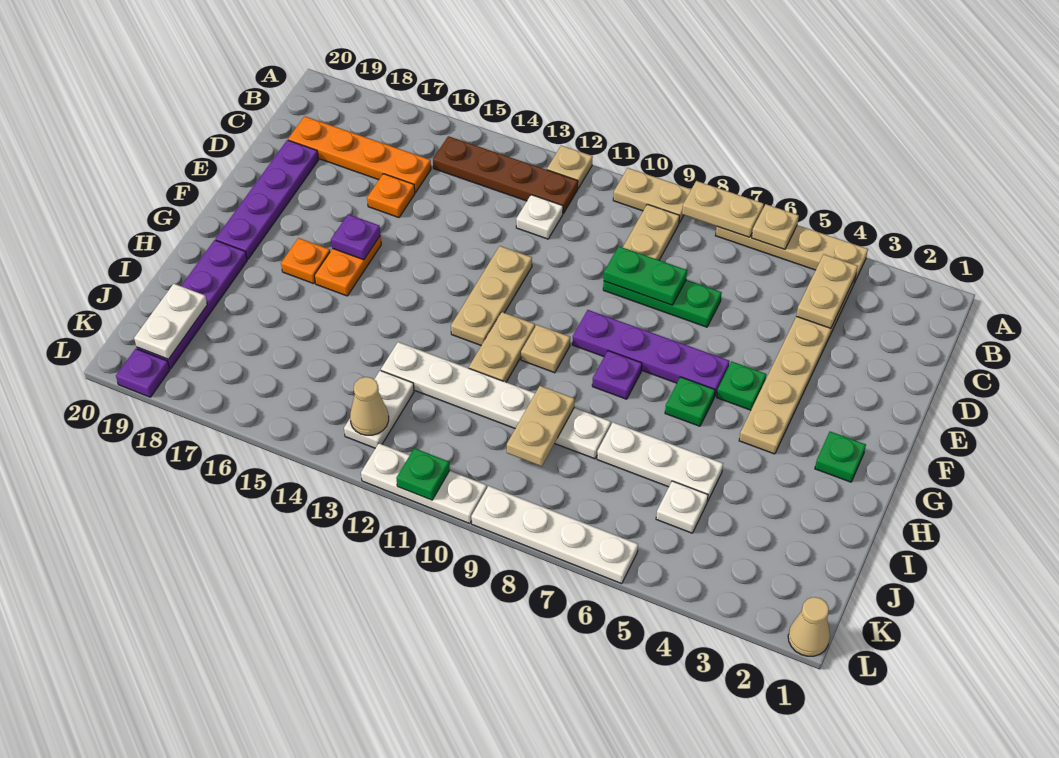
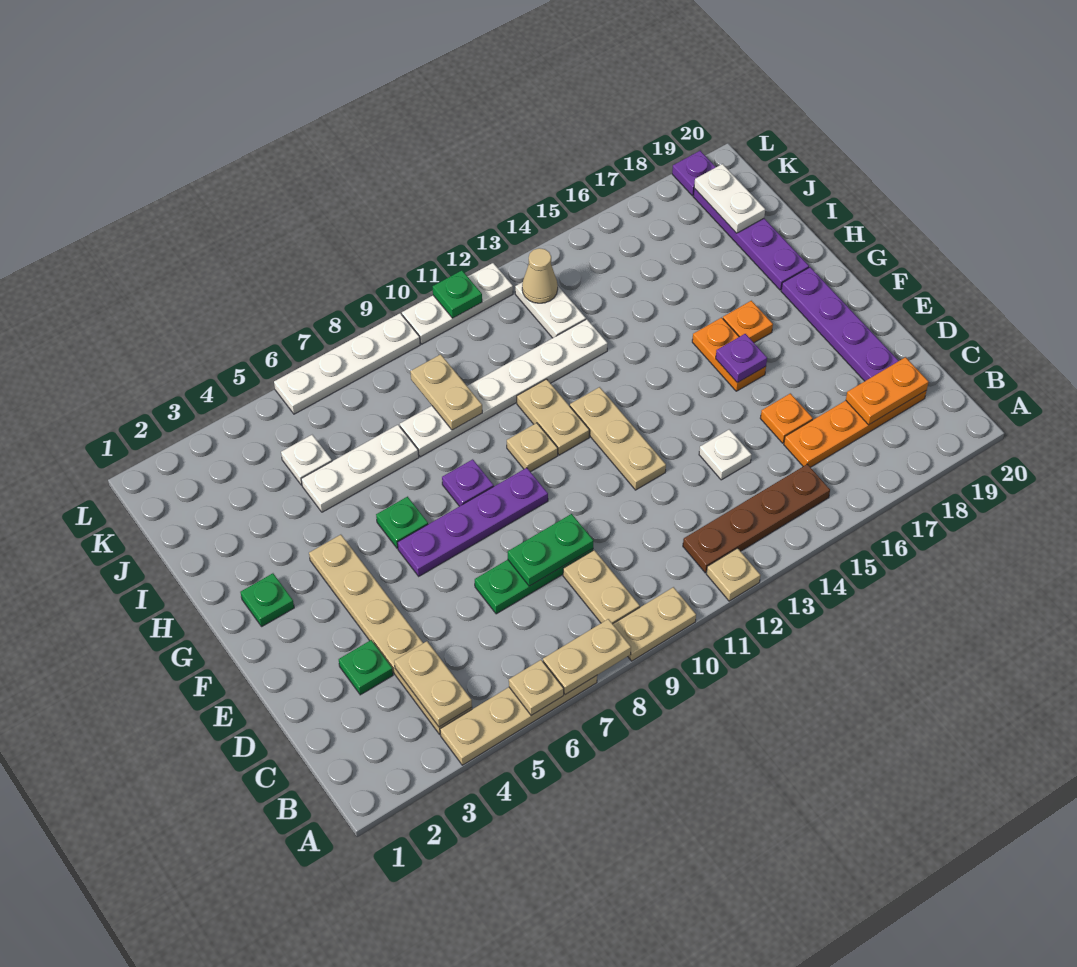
white plate C12 level 1 -> white plate D14 level 1
none -> orange plate C18:C19 level 2
green plate F5 level 1 -> green plate D3 level 1
tan cone L1 level 1 -> none

